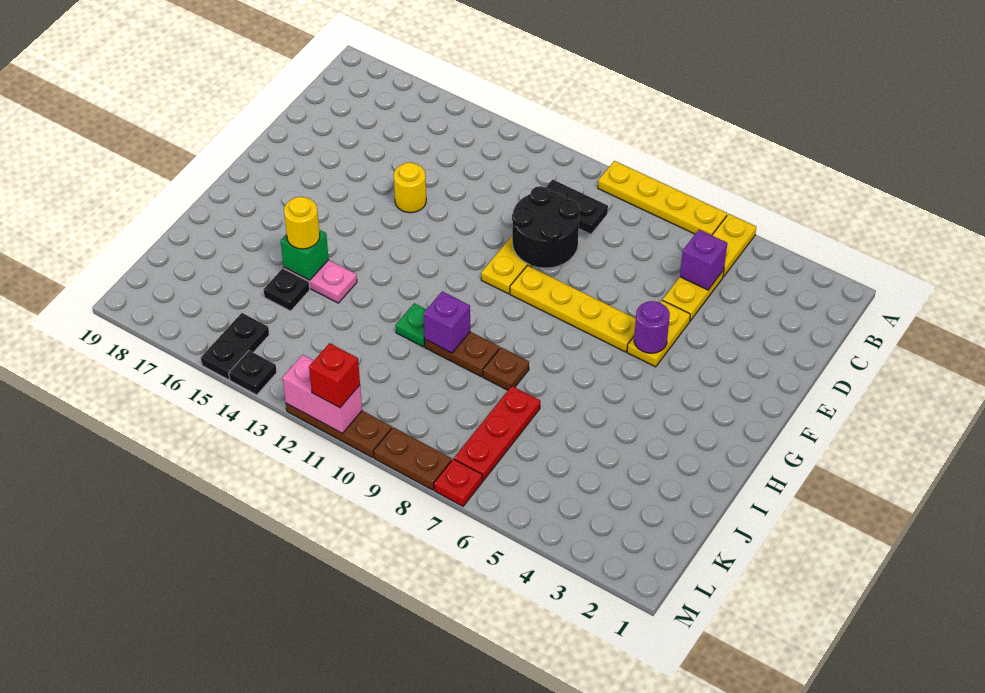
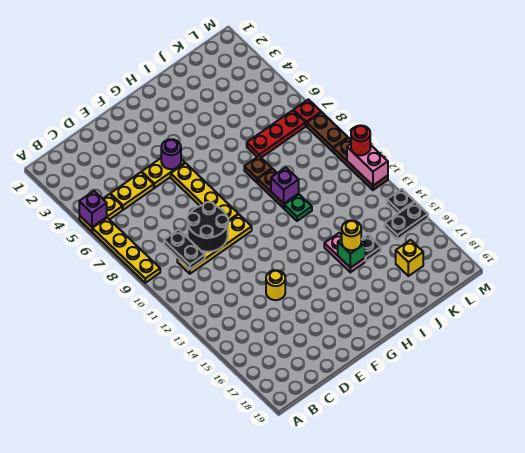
purple brick C5 level 2 -> purple brick A5 level 2
none -> yellow brick K17 level 1
red brick M11 level 3 -> red round brick M11 level 3

